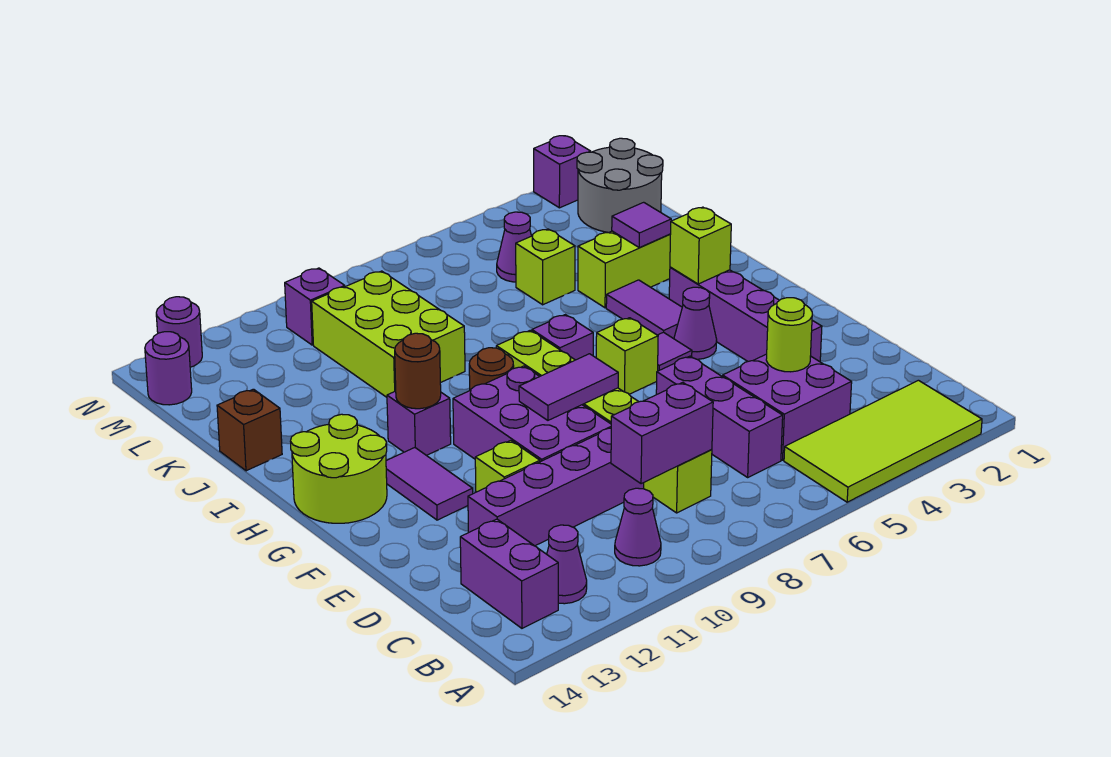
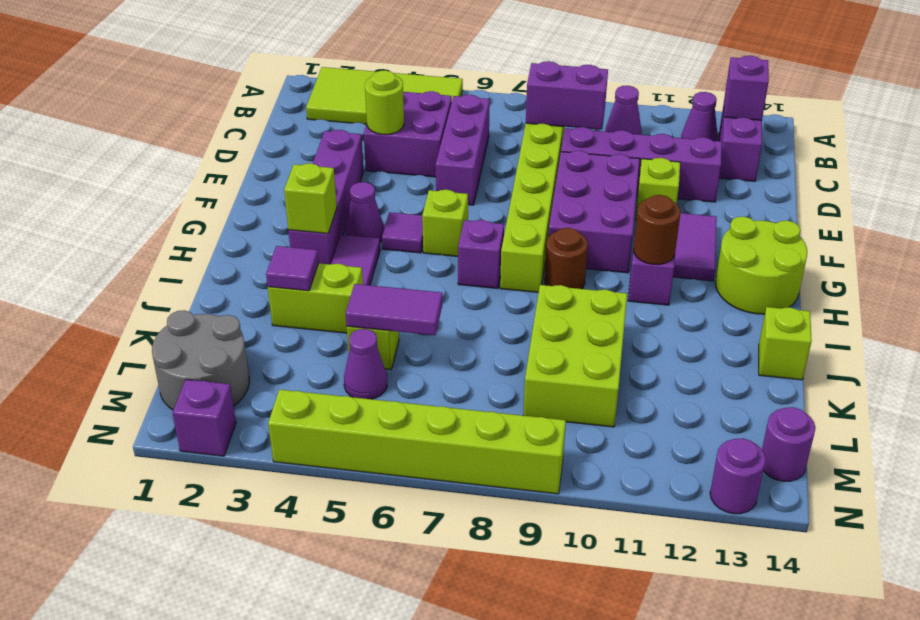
purple tile F8:F9 level 2 -> purple tile K5:K6 level 2
brown brick J14 level 1 -> lime brick J14 level 1
purple brick M10 level 1 -> purple brick B13 level 2
none -> lime brick N4:N9 level 1

